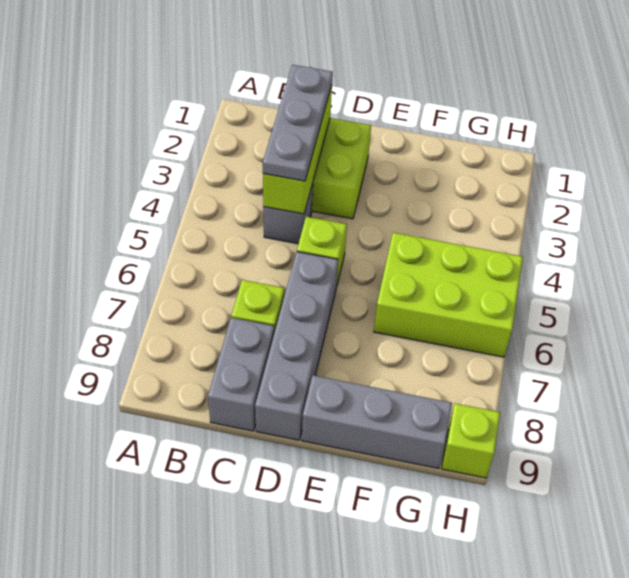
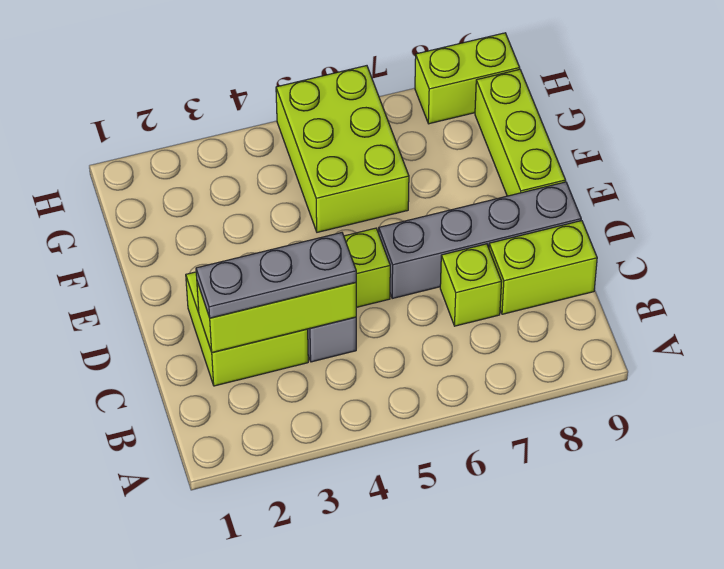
grey brick C8:C9 level 1 -> lime brick C8:C9 level 1
grey brick E9:G9 level 1 -> lime brick E9:G9 level 1
lime brick H9 level 1 -> lime brick H8:H9 level 1

